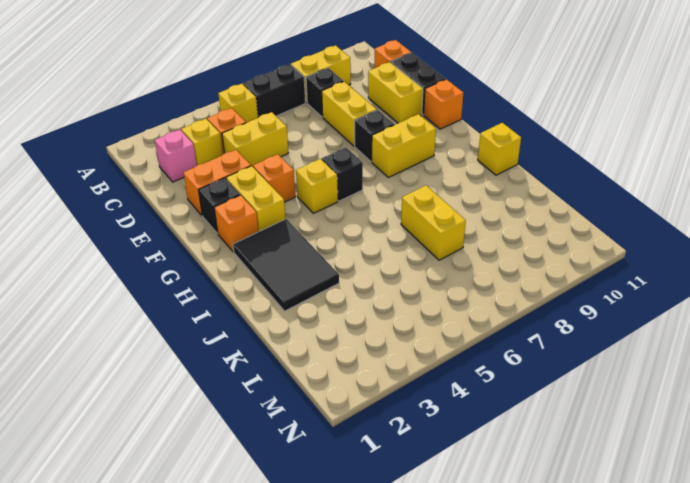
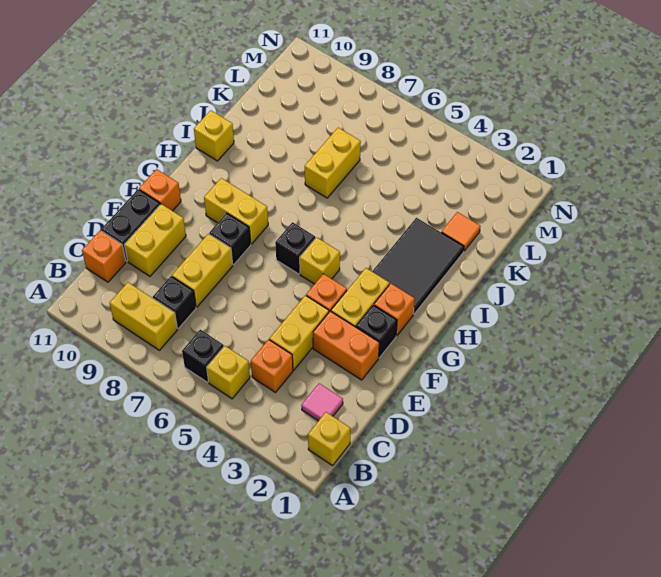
black brick B6:B7 level 1 -> black brick B6 level 1
pink brick C2 level 1 -> pink tile C2 level 1
yellow brick C3 level 1 -> yellow brick B1 level 1
yellow brick D4:D5 level 1 -> yellow brick D4:E4 level 1
none -> orange tile K2 level 1

